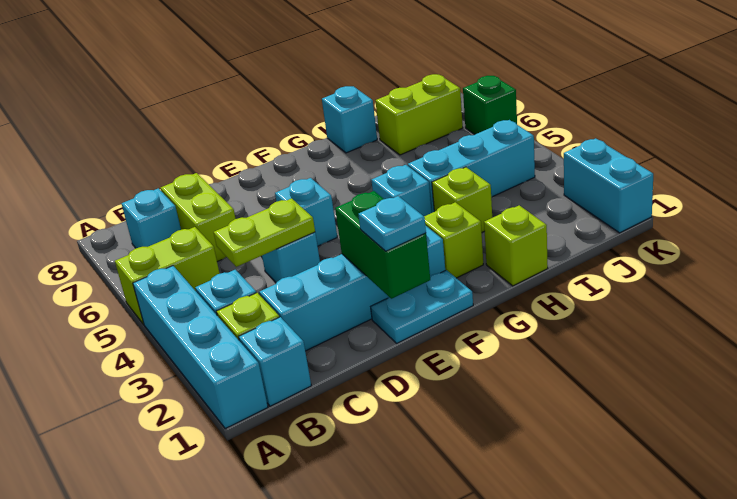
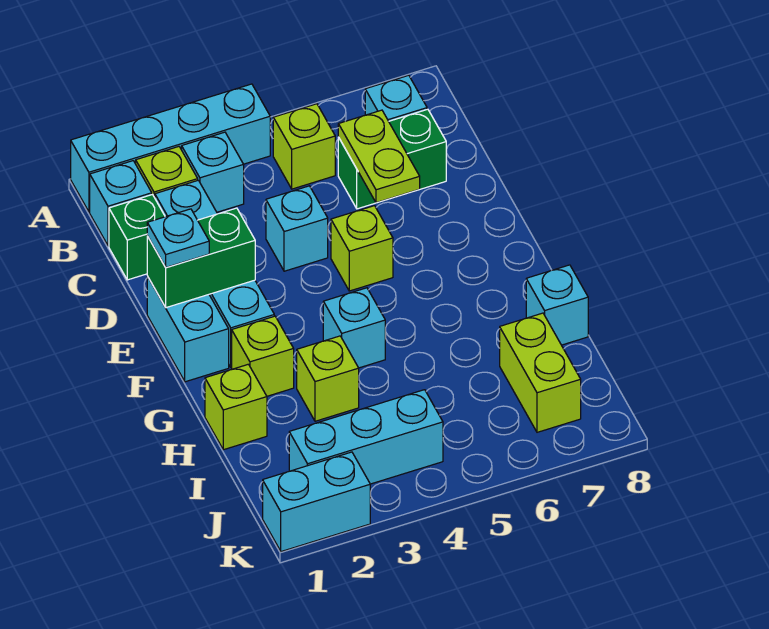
lime brick A5:B5 level 1 -> lime brick B5 level 1
lime plate C4:D4 level 2 -> lime plate C6:D6 level 2
lime brick C6:C7 level 1 -> green brick C6:C7 level 1
cyan plate E1:F1 level 1 -> cyan brick E1:F1 level 1
cyan brick E5 level 1 -> lime brick E5 level 1
cyan brick H4:J4 level 1 -> cyan brick J2:J4 level 1
green brick K6 level 1 -> green brick C1 level 1

